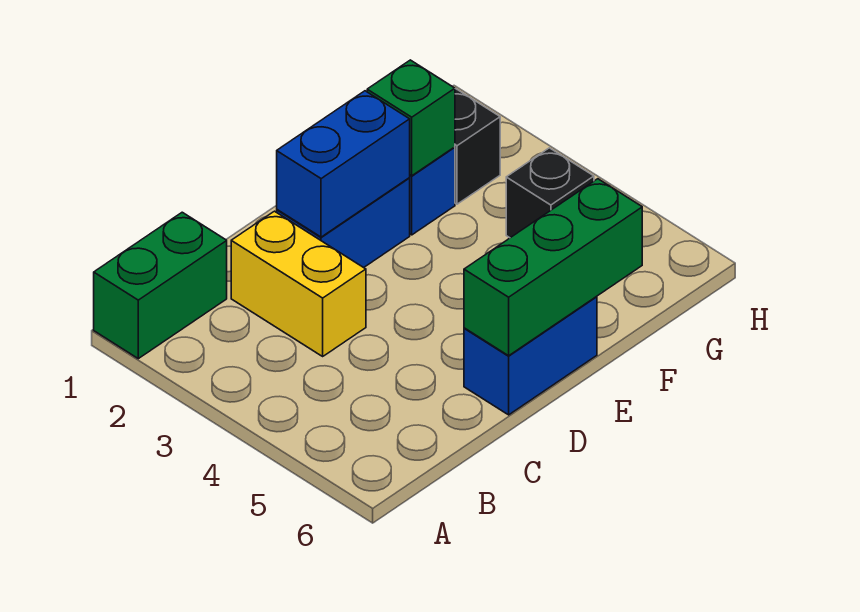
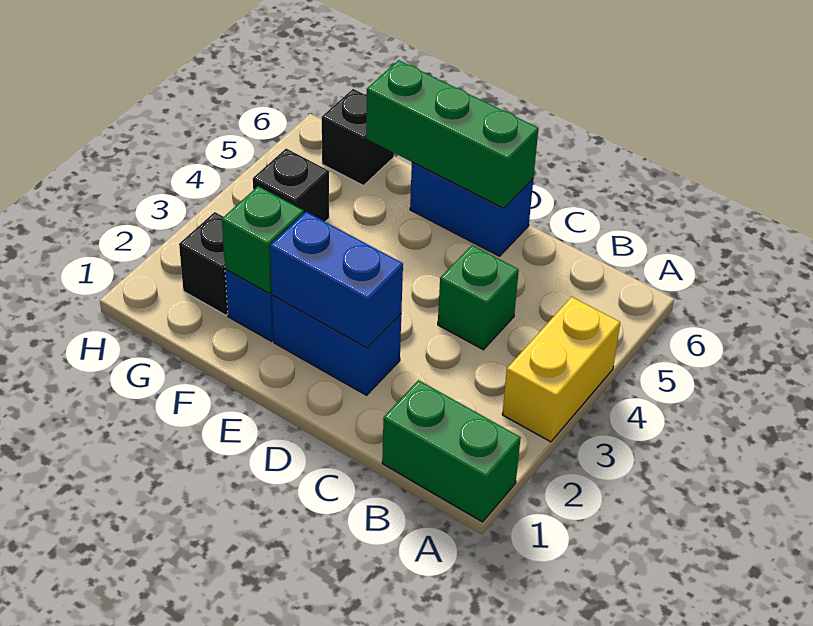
yellow brick C2:C3 level 1 -> yellow brick A3:A4 level 1
none -> green brick C4 level 1
none -> black brick G6 level 1

